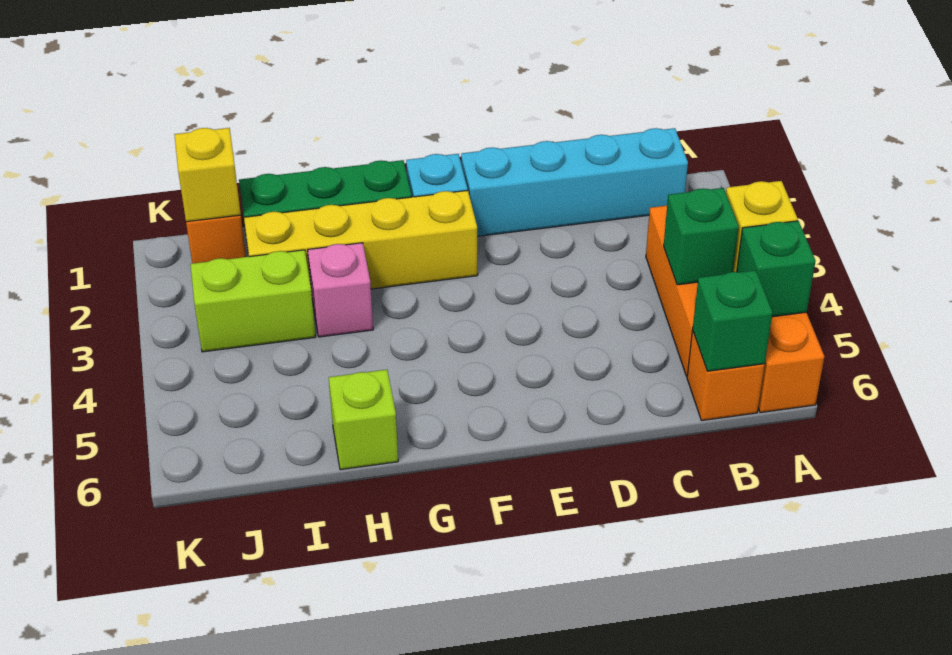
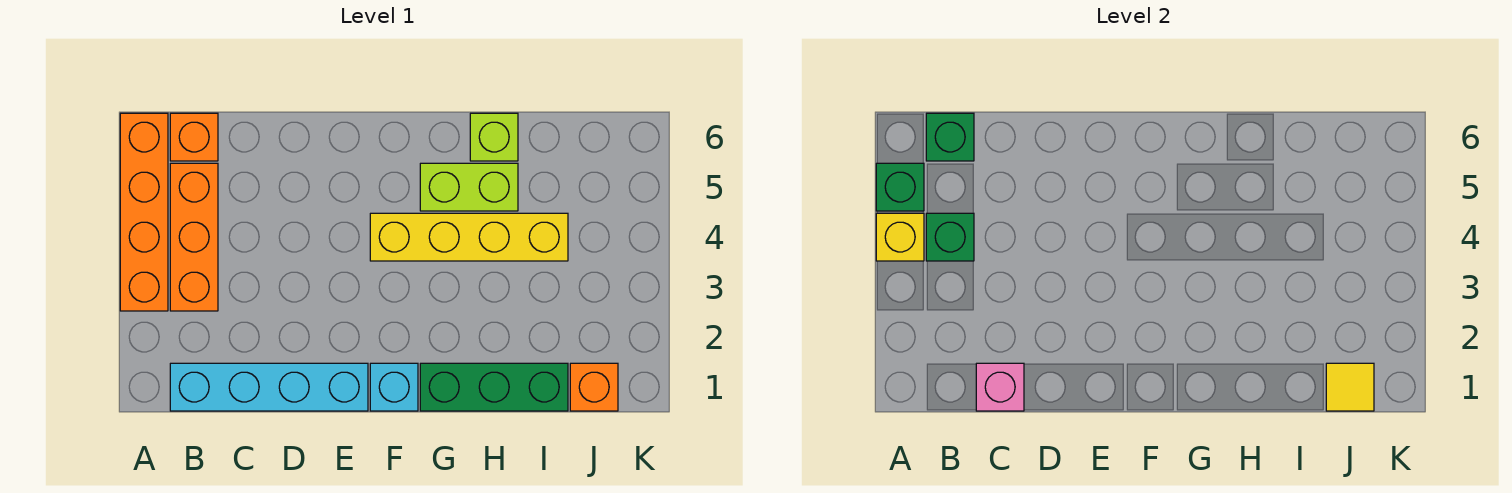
yellow brick F2:I2 level 1 -> yellow brick F4:I4 level 1
pink brick H3 level 1 -> pink brick C1 level 2
lime brick I3:J3 level 1 -> lime brick G5:H5 level 1
yellow brick J1 level 2 -> yellow tile J1 level 2

